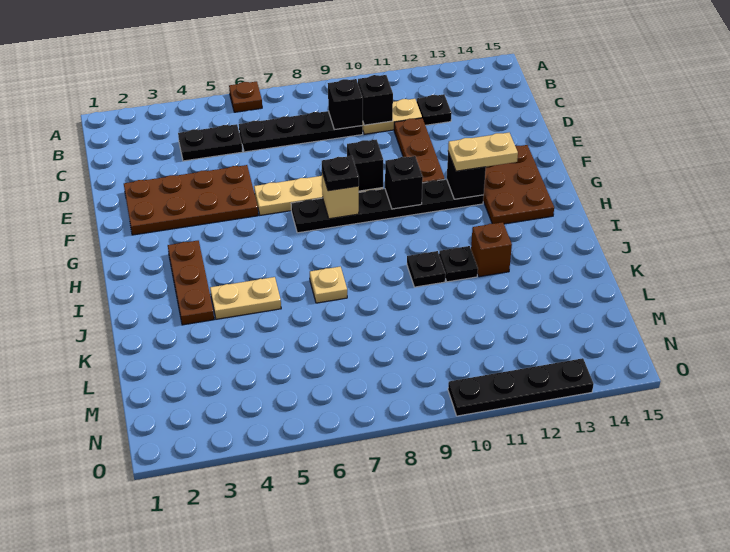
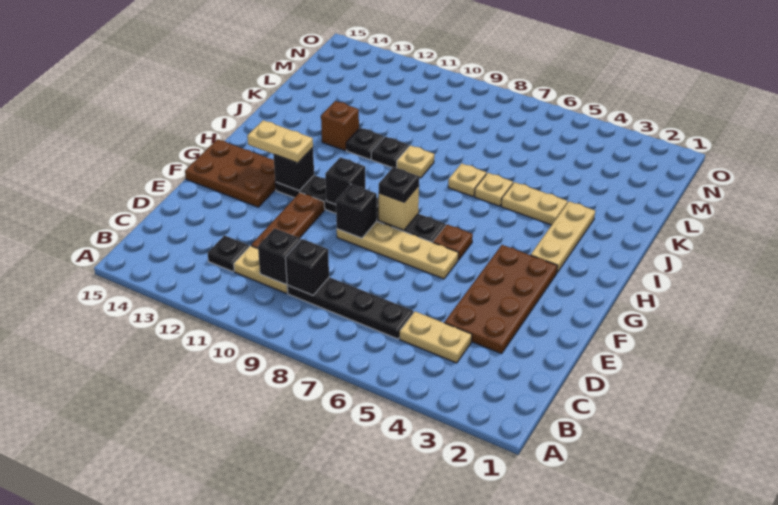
brown plate A6 level 1 -> brown plate G6 level 1
black plate C4:C5 level 1 -> tan plate C4:C5 level 1
brown plate E2:F5 level 1 -> brown plate D3:G4 level 1
brown plate F13:H14 level 1 -> brown plate F13:G15 level 1
brown plate H3:J3 level 1 -> tan plate H3:J3 level 1
none -> tan plate J6 level 1
none -> tan plate J9 level 1
black plate O10:O13 level 1 -> none

